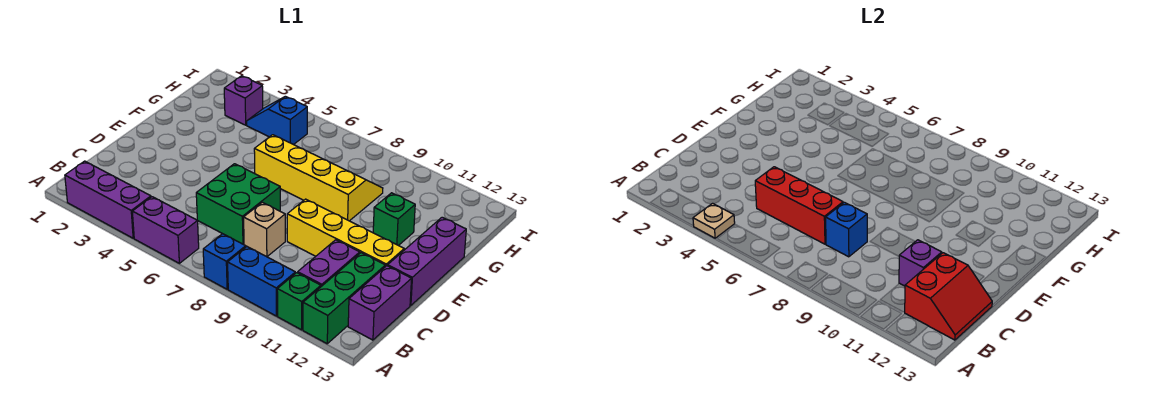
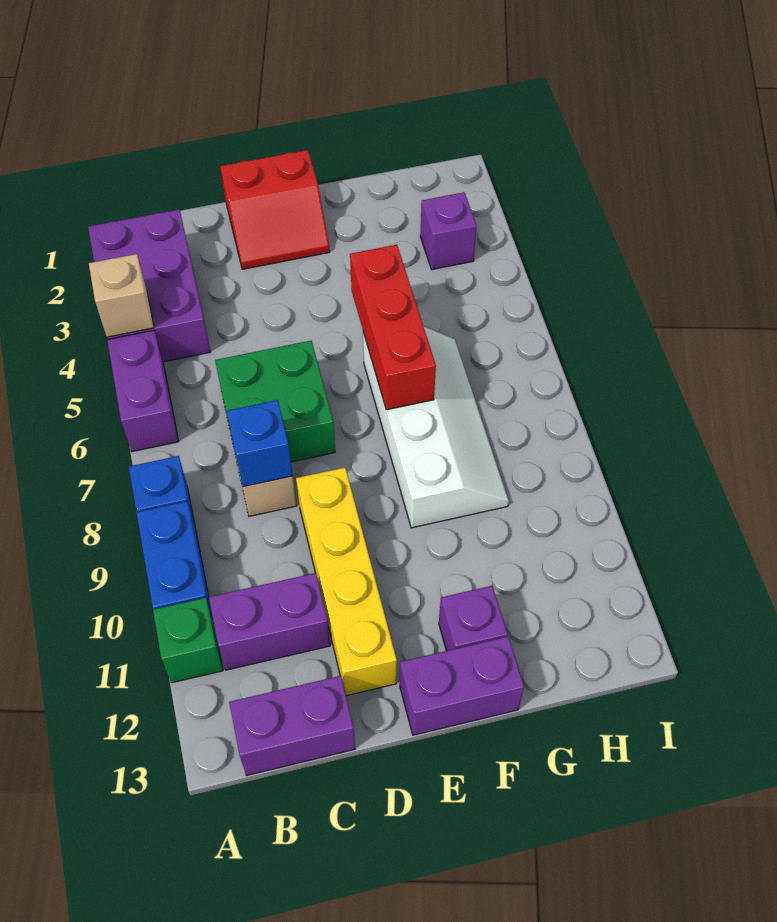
purple brick A2:A4 level 1 -> purple brick A2:B4 level 1
tan plate A4 level 2 -> tan brick A4 level 2
green brick A12:C12 level 1 -> none
red slope B12:C13 level 2 top 12 -> red slope D1:E2 level 1 top 1
red brick C5:C7 level 2 -> red brick F5:F7 level 2
purple brick C11 level 2 -> purple brick F12 level 1
purple brick D13:F13 level 1 -> purple brick E13:F13 level 1
yellow slope F6:G9 level 1 top F -> white slope F6:G9 level 1 top F
green brick F11 level 1 -> none
blue slope H4:H5 level 1 top 5 -> none

